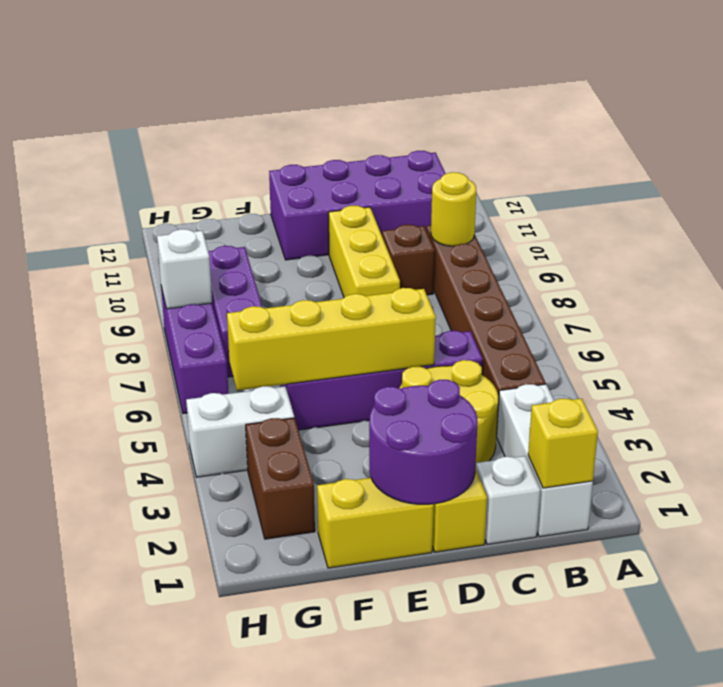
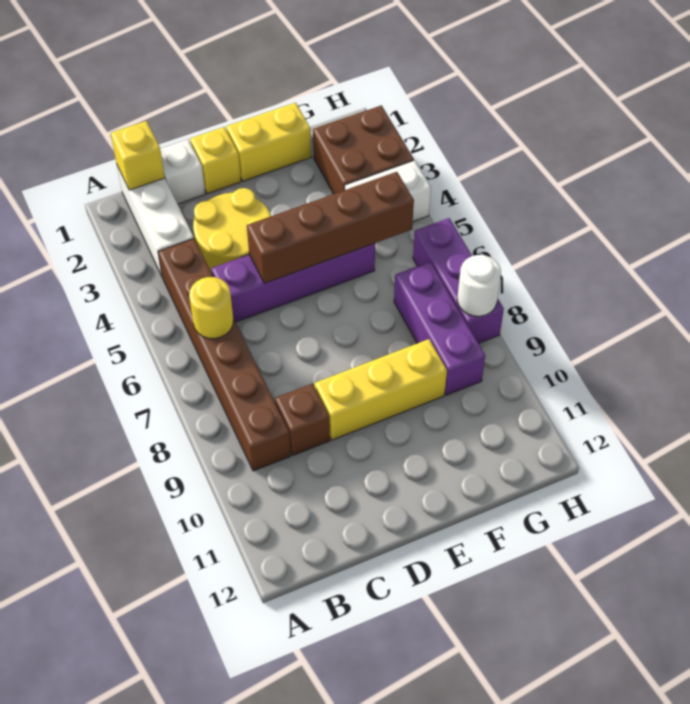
yellow round brick B9 level 2 -> yellow round brick B6 level 2
purple brick B11:E12 level 1 -> none
purple round brick D1:E2 level 2 -> none
yellow brick D5:G5 level 2 -> brown brick D5:G5 level 2
yellow brick D8:D10 level 1 -> yellow brick D9:F9 level 1
brown brick G2:G3 level 1 -> brown brick G2:H3 level 1
white brick H8 level 2 -> white round brick H8 level 2

